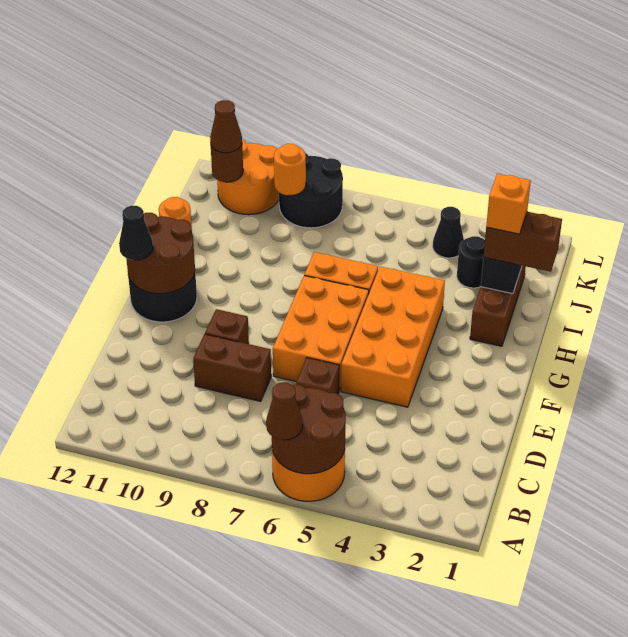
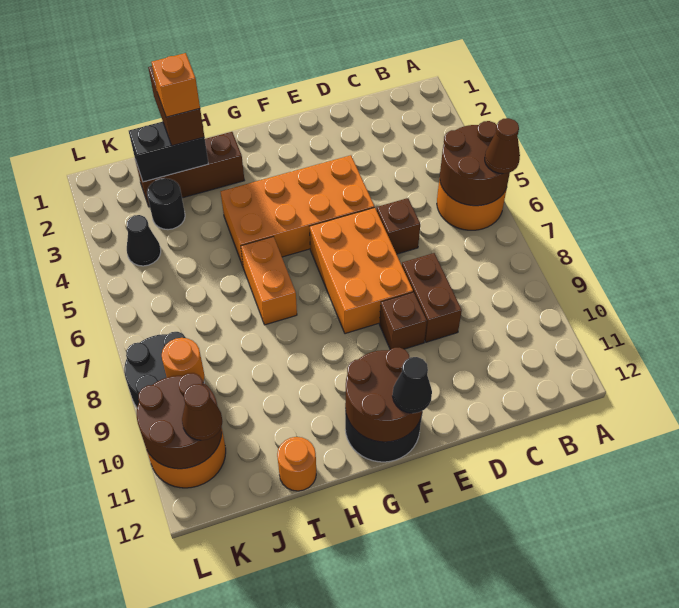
orange brick E6:G7 level 1 -> orange brick E6:F8 level 1
brown round brick K11 level 2 -> brown round brick K10:L11 level 2

